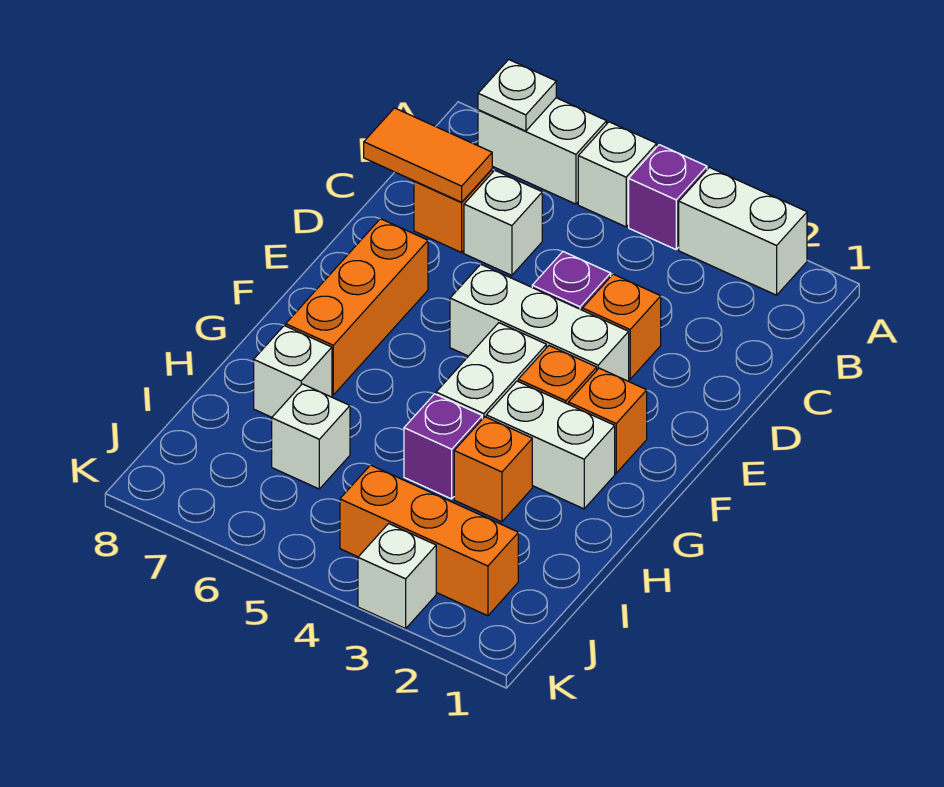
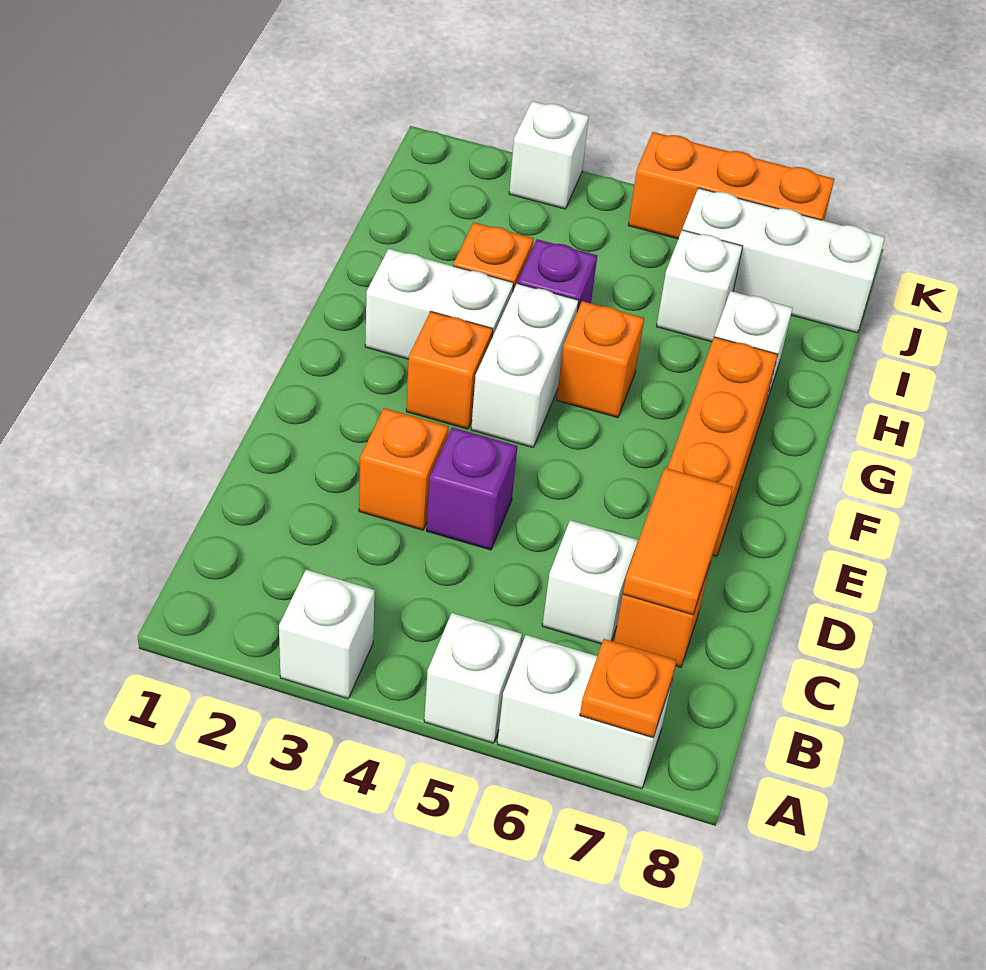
white brick A2:A3 level 1 -> white brick A3 level 1
purple brick A4 level 1 -> none
white plate A7 level 2 -> orange plate A7 level 2
orange tile C7:C8 level 2 -> orange tile C7:D7 level 2
white brick E3:E5 level 1 -> white brick J6:J8 level 1
orange brick F2 level 1 -> orange brick G5 level 1
orange brick J2:J4 level 1 -> orange brick K5:K7 level 1

